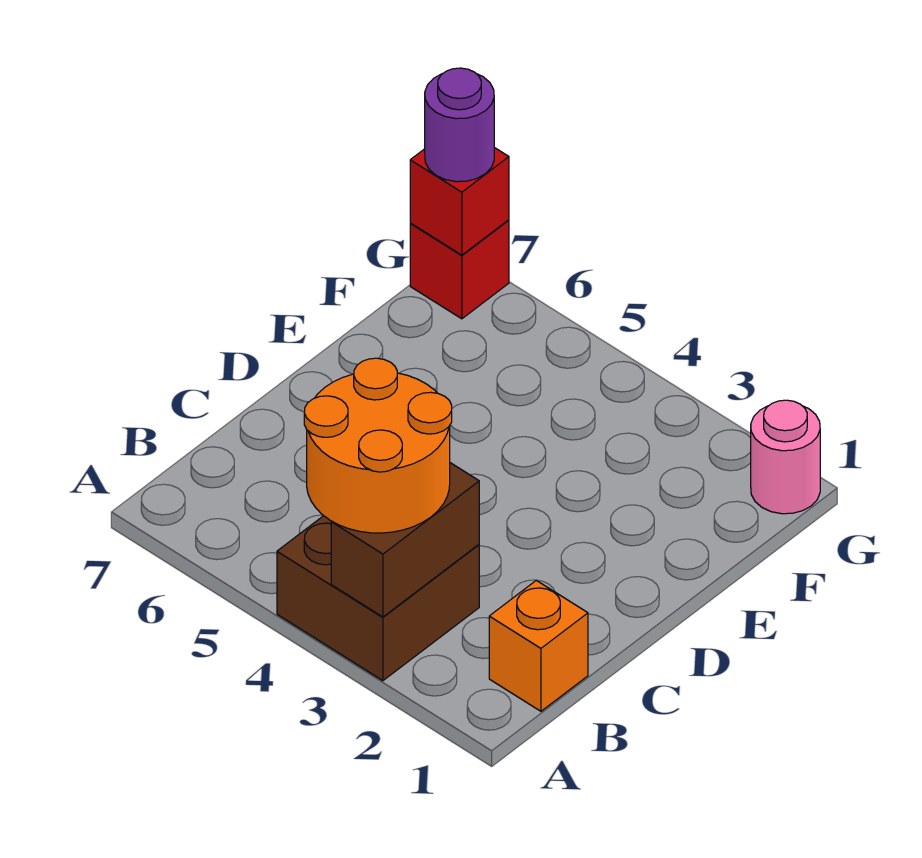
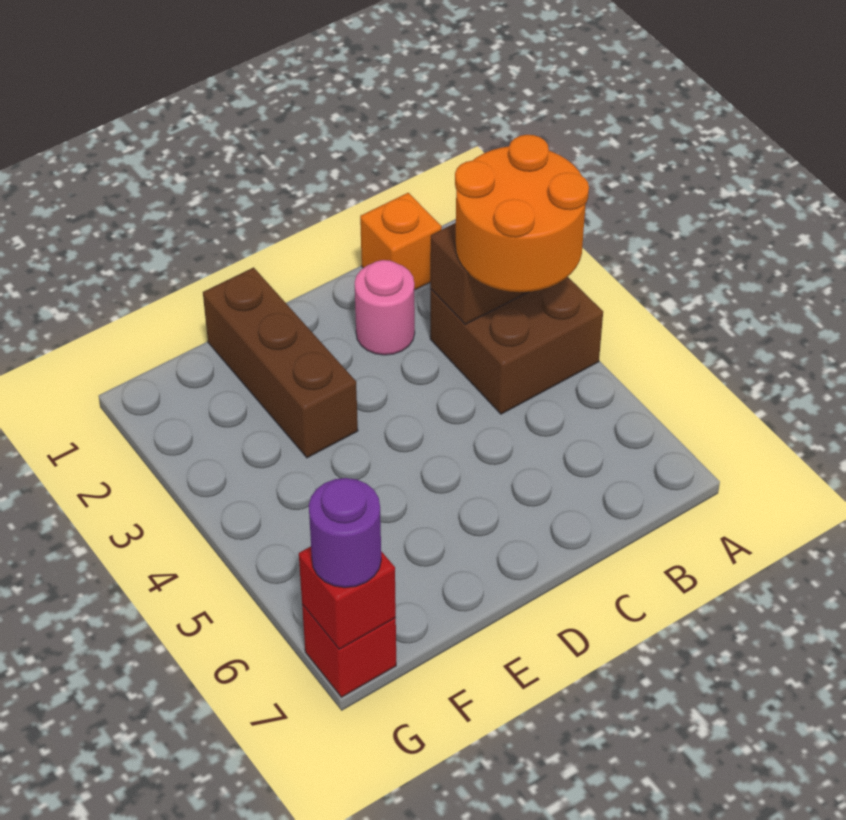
none -> brown brick E1:E3 level 1
pink round brick G1 level 1 -> pink round brick C2 level 1

